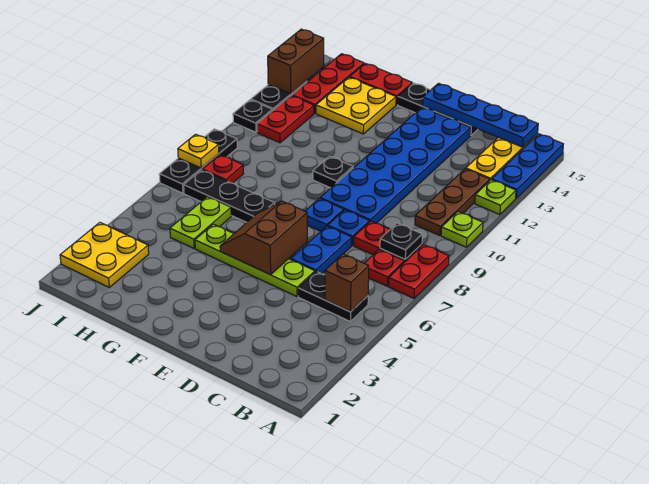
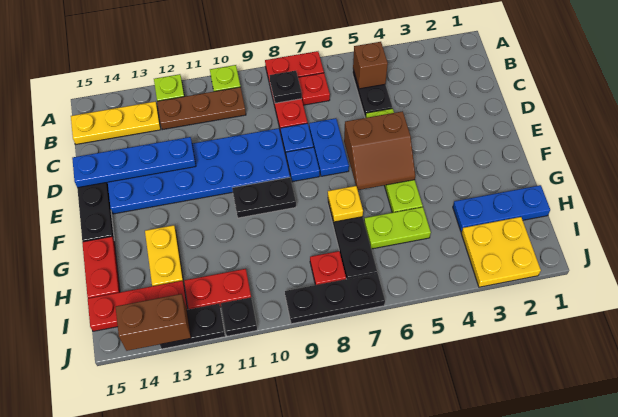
blue plate A13:A15 level 1 -> blue plate H1:H3 level 1
blue plate B15:E15 level 2 -> blue plate D12:D15 level 2
blue plate D6:D7 level 1 -> blue plate D7:E7 level 1
black plate F10 level 1 -> black plate F9:F10 level 1
yellow plate G13:H14 level 1 -> yellow plate G13:H13 level 1
yellow plate J8 level 2 -> yellow plate G7 level 2

